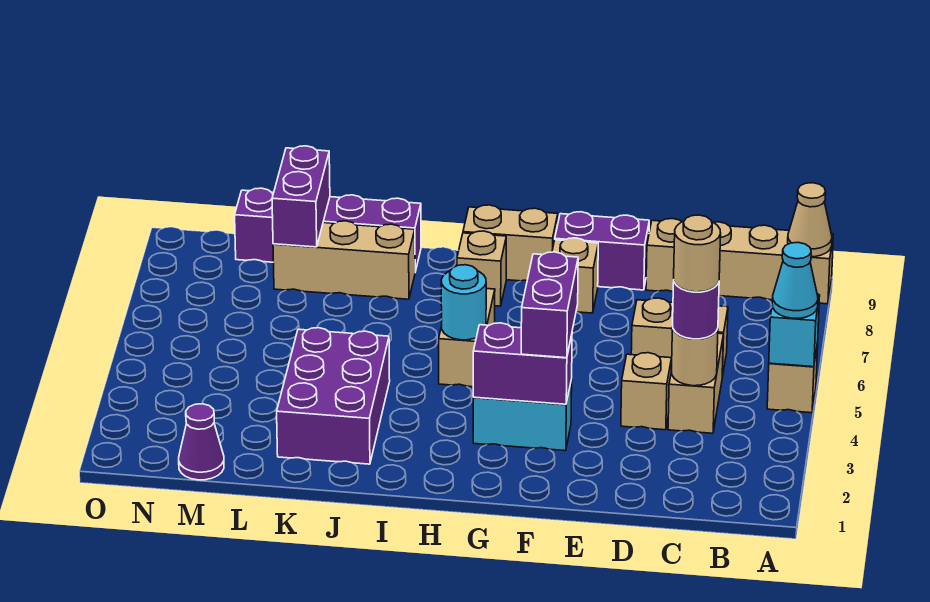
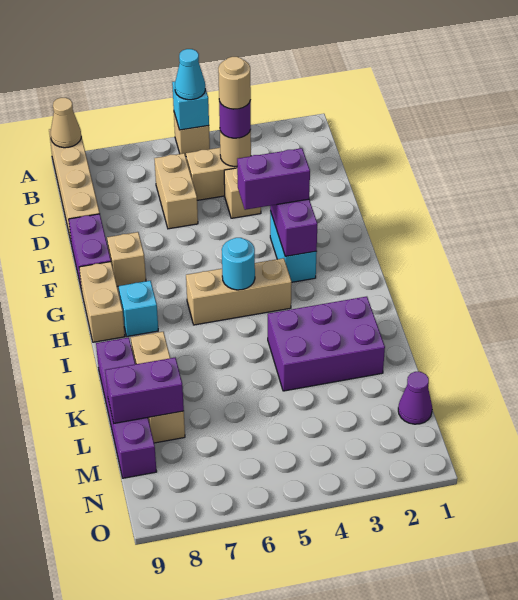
tan brick H5:H6 level 1 -> tan brick H4:H6 level 1
tan brick H8 level 1 -> cyan brick H8 level 1

